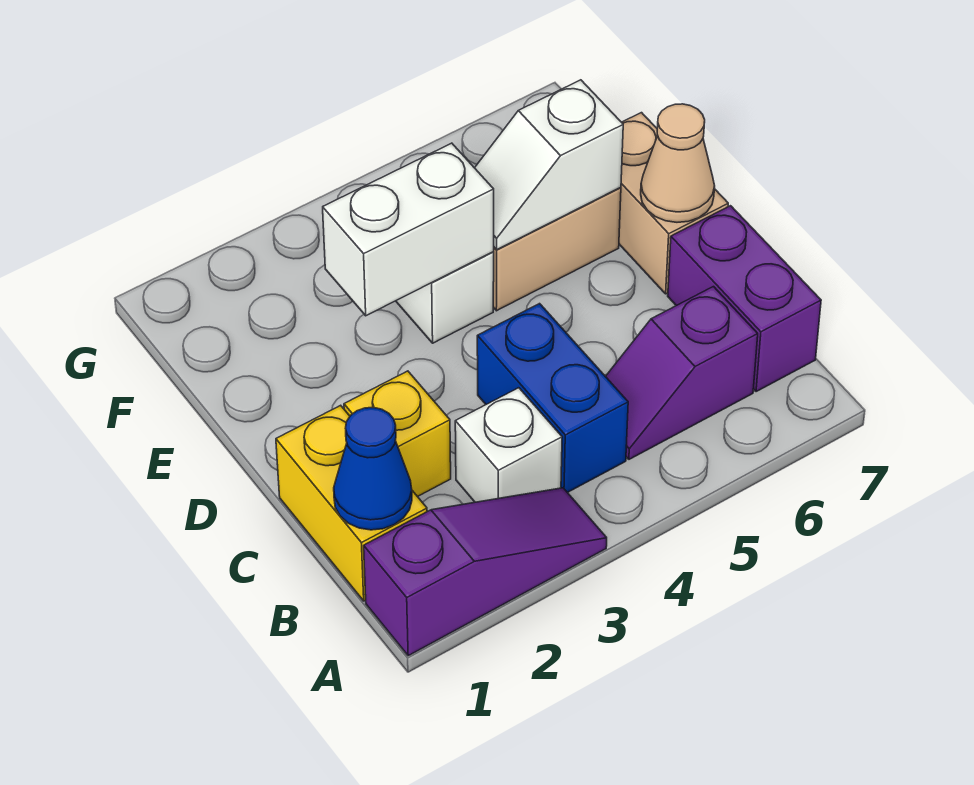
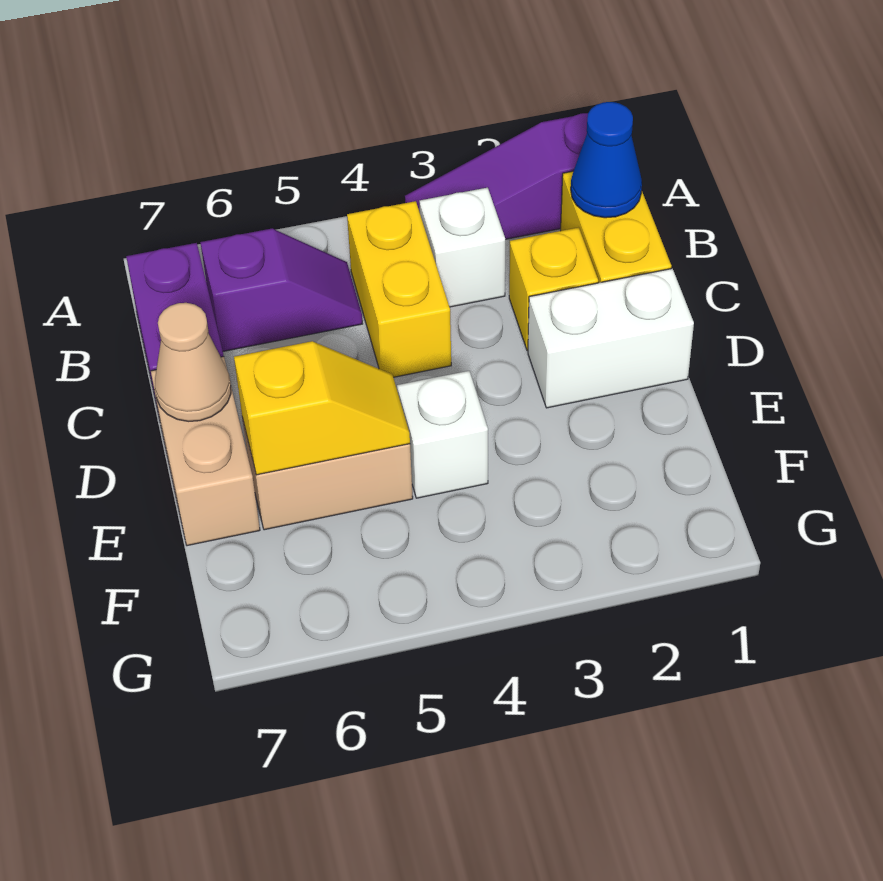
blue brick B4:C4 level 1 -> yellow brick B4:C4 level 1
white brick E3:E4 level 2 -> white brick D1:D2 level 1
white slope E5:E6 level 2 top 6 -> yellow slope E5:E6 level 2 top 6

